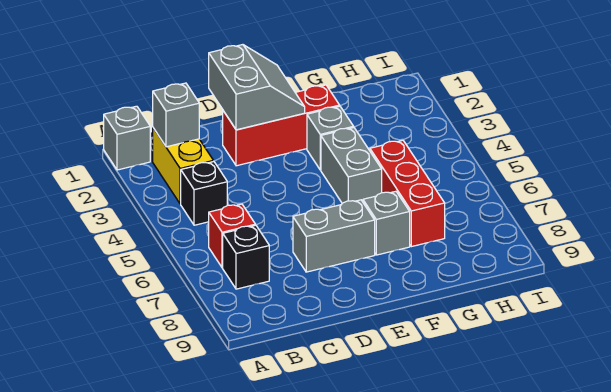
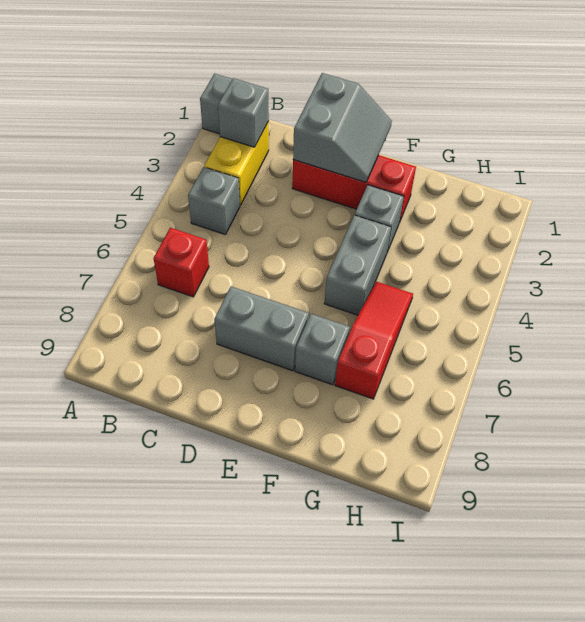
black brick B4 level 1 -> grey brick B4 level 1
black brick B7 level 1 -> none
red brick G5:G7 level 1 -> red slope G5:G7 level 1 top 7

